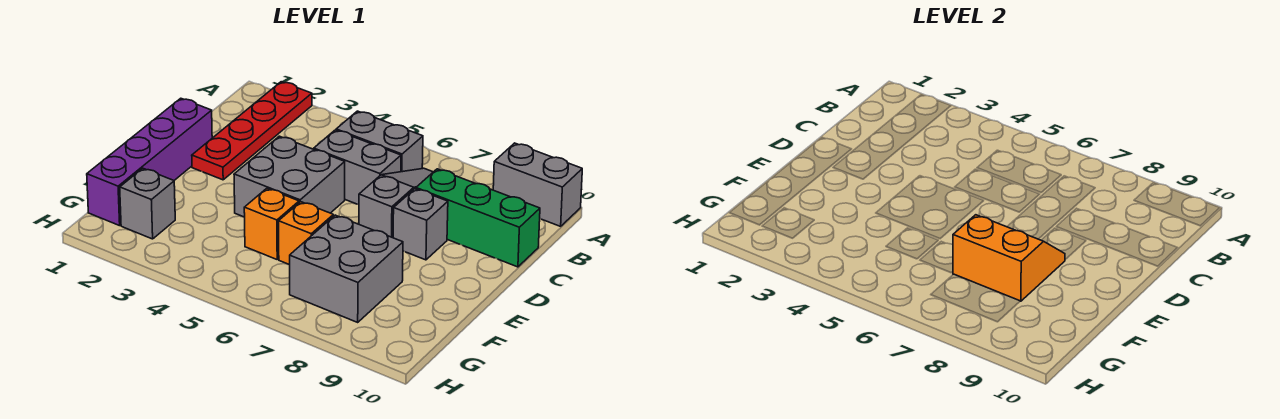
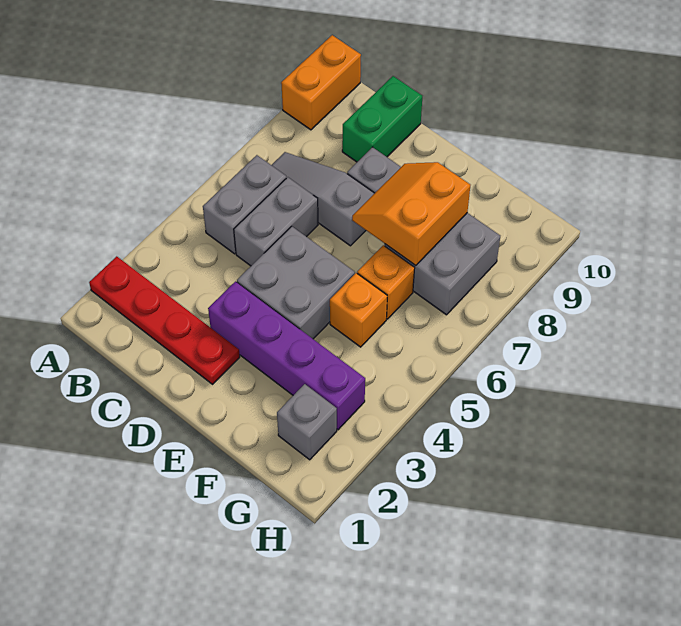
grey brick A9:A10 level 1 -> orange brick A9:A10 level 1
green brick C8:C10 level 1 -> green brick C9:C10 level 1
purple brick D1:G1 level 1 -> purple brick D3:G3 level 1

